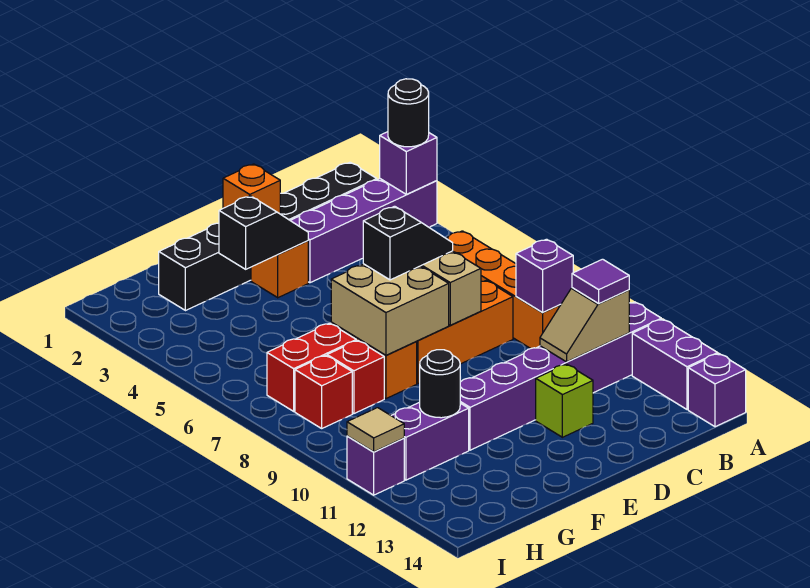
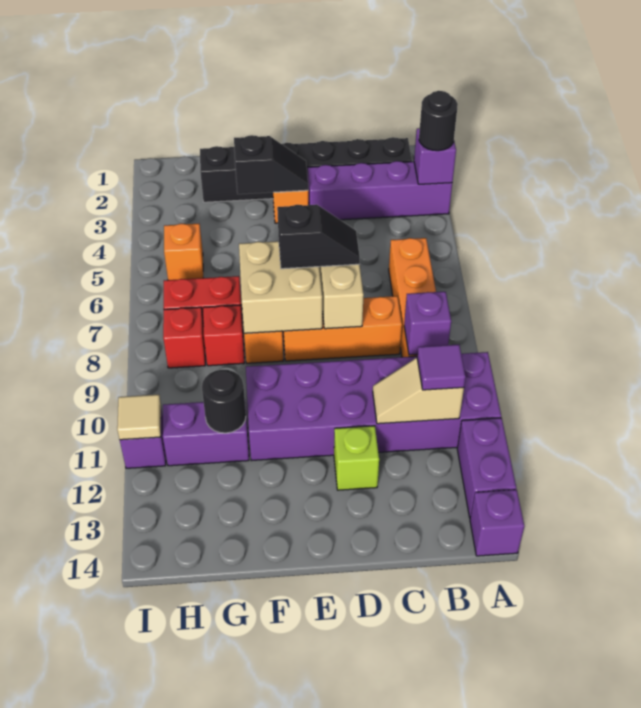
purple brick A11:F11 level 1 -> purple brick A10:F11 level 1
orange brick E2 level 2 -> orange brick H5 level 1

